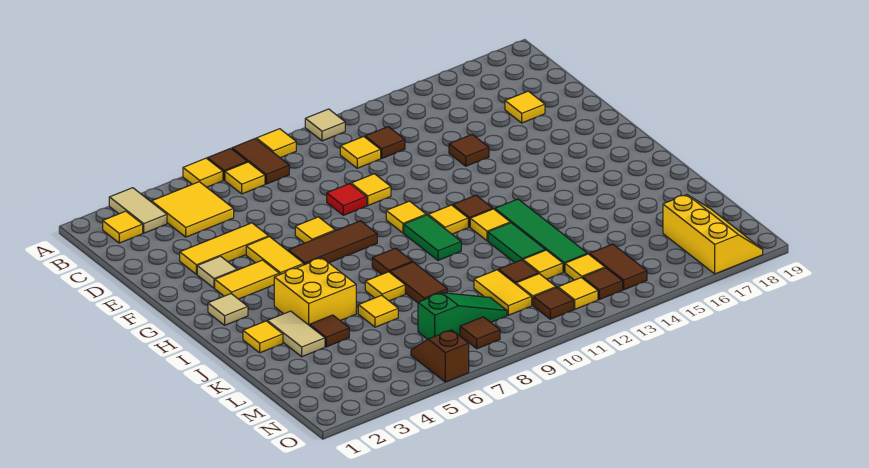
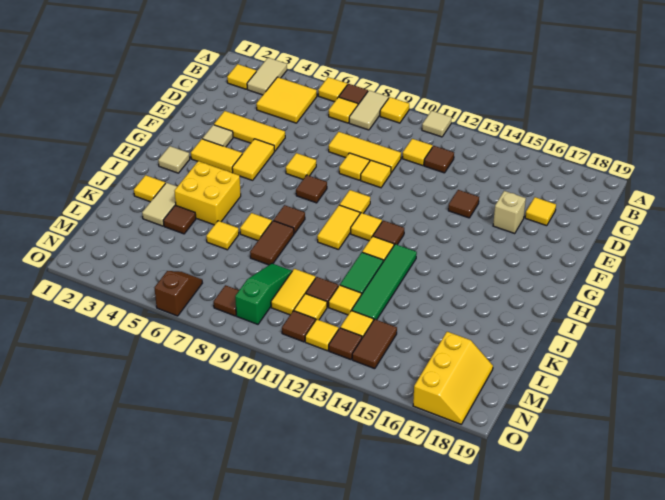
brown tile A8:B8 level 1 -> tan tile A8:B8 level 1
none -> yellow tile D8:D10 level 1
red tile E9 level 1 -> yellow tile E9 level 1
none -> tan brick E16 level 1
brown tile G6:G8 level 1 -> brown tile G8 level 1
green tile H10:I10 level 1 -> yellow tile H10:I10 level 1
green slope M7:M9 level 1 top 7 -> green slope L9:N9 level 1 top N

